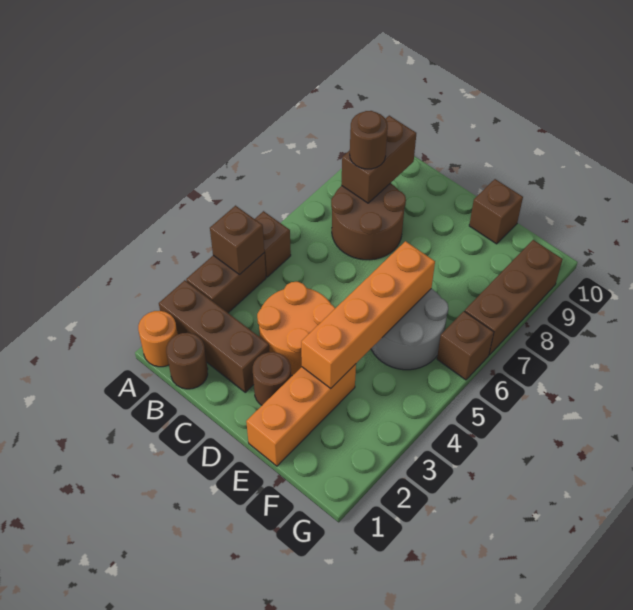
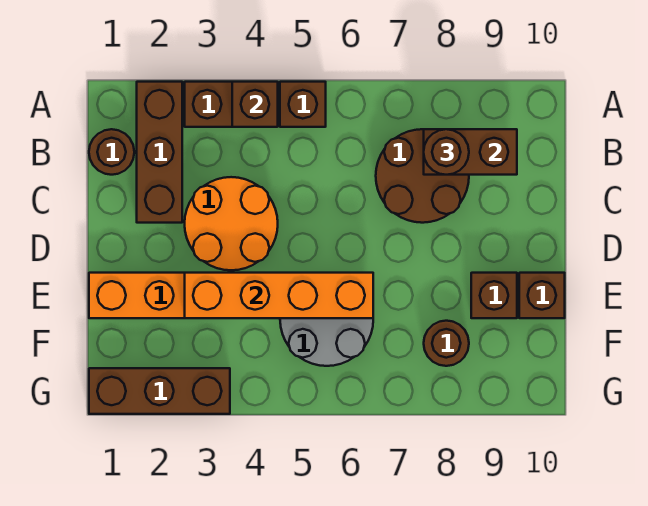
orange round brick A1 level 1 -> none
brown round brick D2 level 1 -> brown round brick F8 level 1
brown brick G6 level 1 -> brown brick E9 level 1
brown brick G7:G9 level 1 -> brown brick G1:G3 level 1

